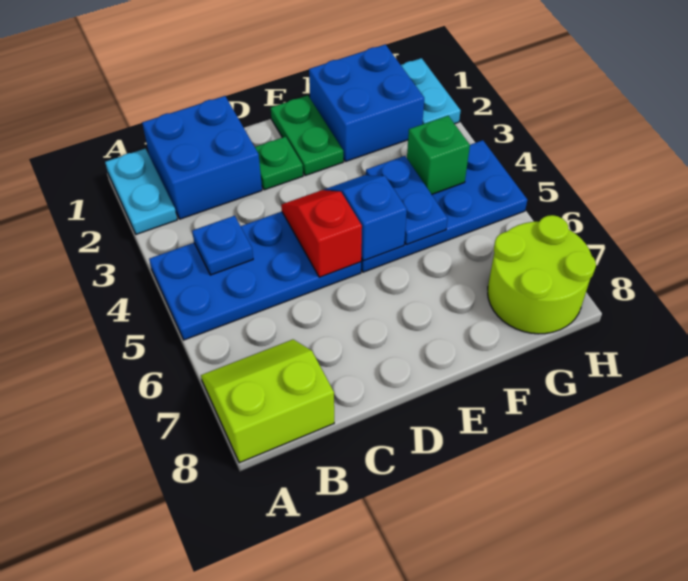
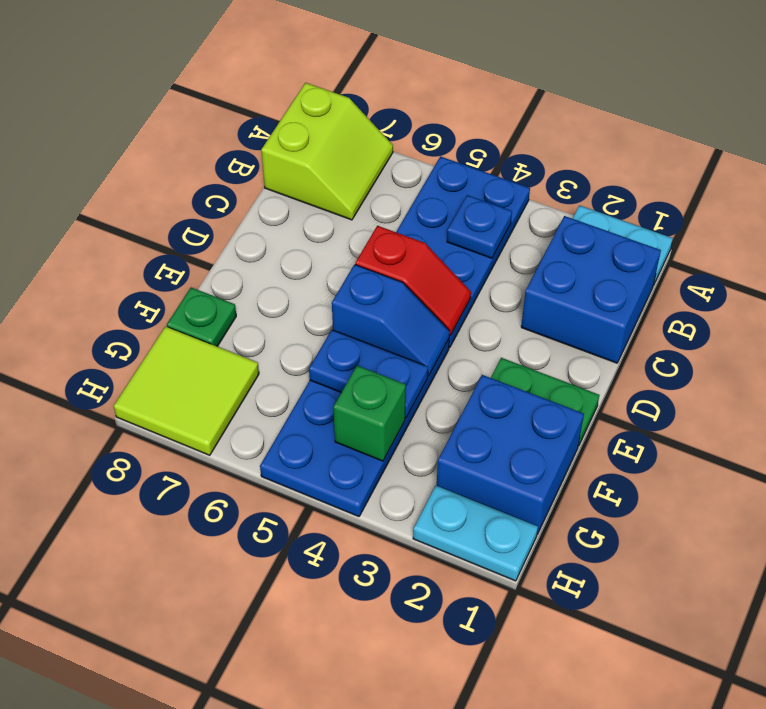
green plate D2 level 1 -> green plate F8 level 1
lime round brick G7:H8 level 1 -> lime tile G7:H8 level 1

